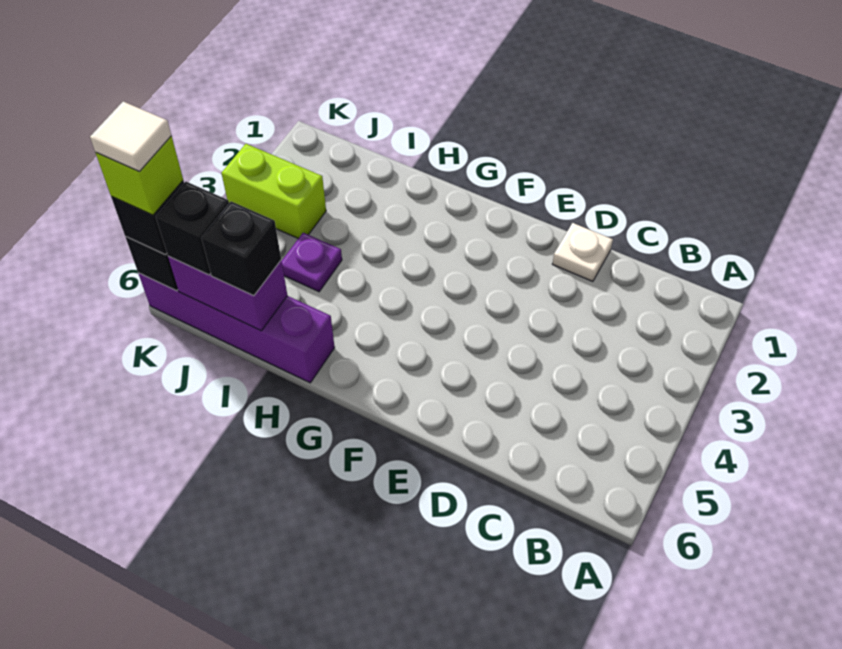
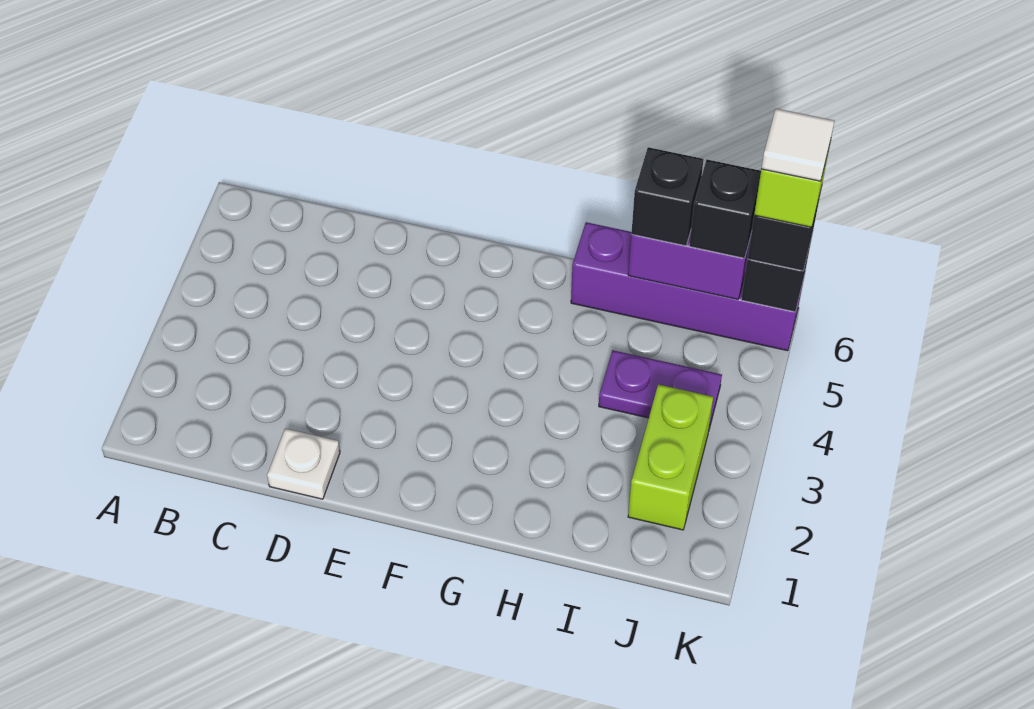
purple plate I4 level 1 -> purple plate I4:J4 level 1
lime brick J3:K3 level 1 -> lime brick J2:J3 level 1

